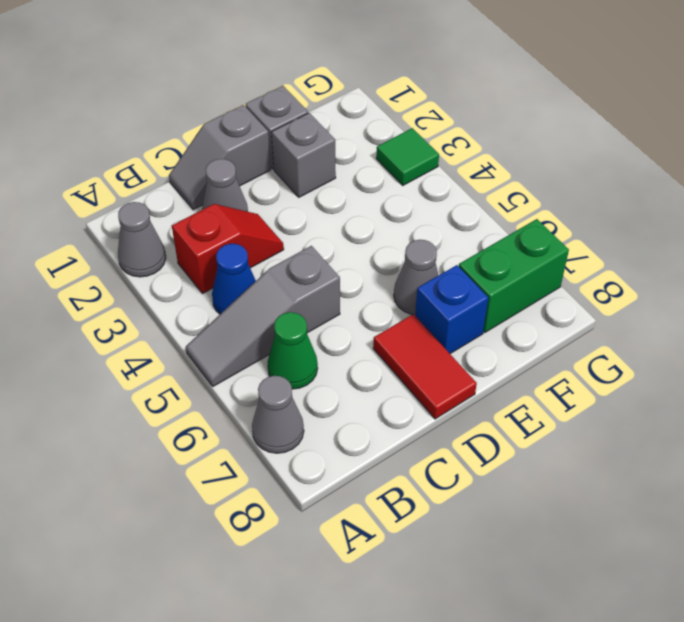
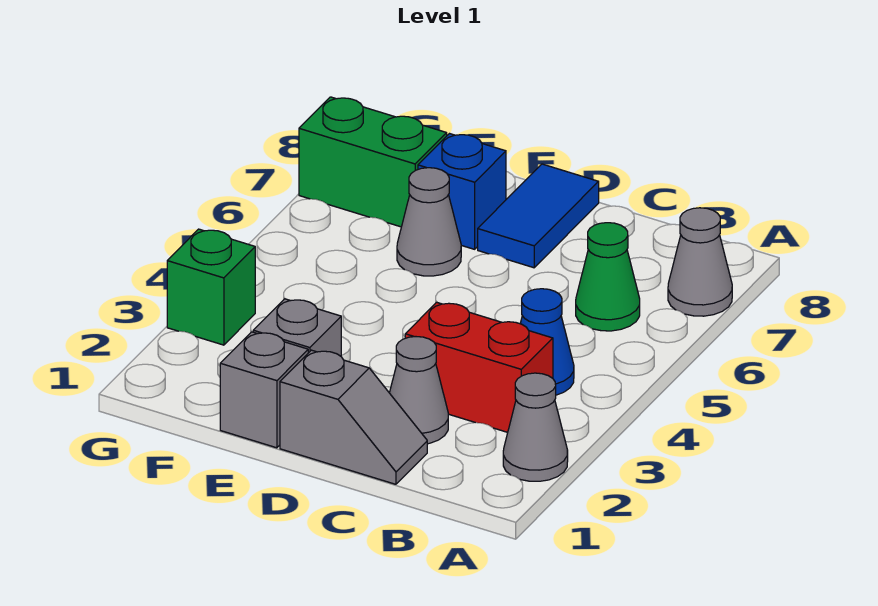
grey slope A5:C5 level 1 top C -> none
red slope B3:C3 level 1 top B -> red brick B3:C3 level 1
red tile D7:D8 level 1 -> blue tile D7:D8 level 1
green tile G3 level 1 -> green brick G3 level 1

